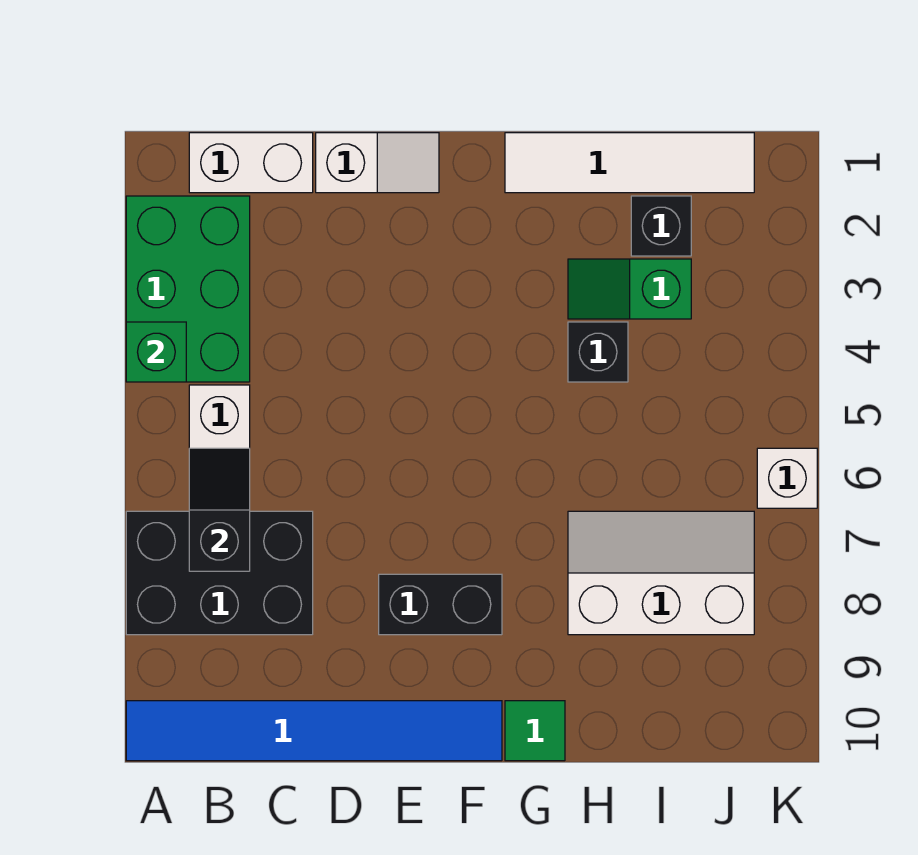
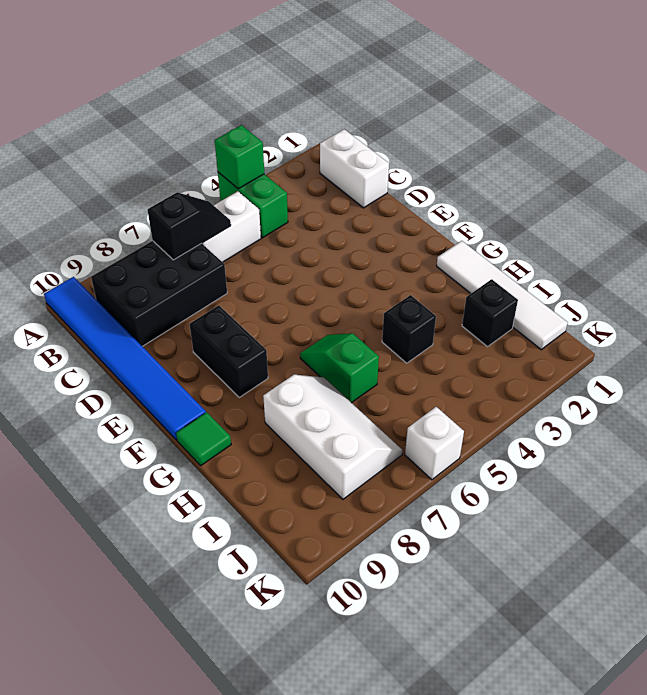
green brick A2:B4 level 1 -> green brick A4:B4 level 1
black brick A7:C8 level 1 -> black brick B7:C9 level 1
white slope D1:E1 level 1 top D -> none
green slope H3:I3 level 1 top I -> green slope G6:H6 level 1 top H

